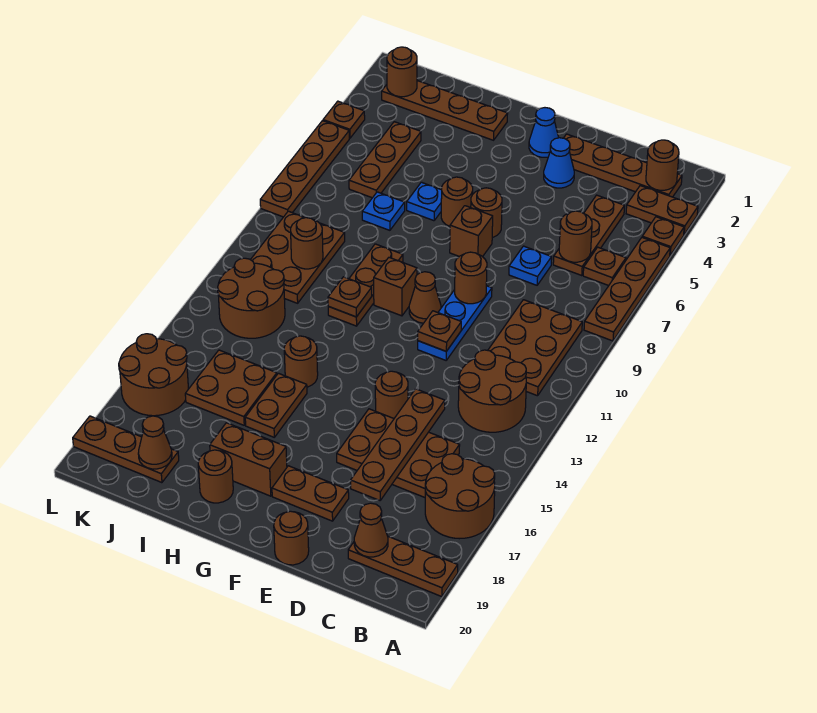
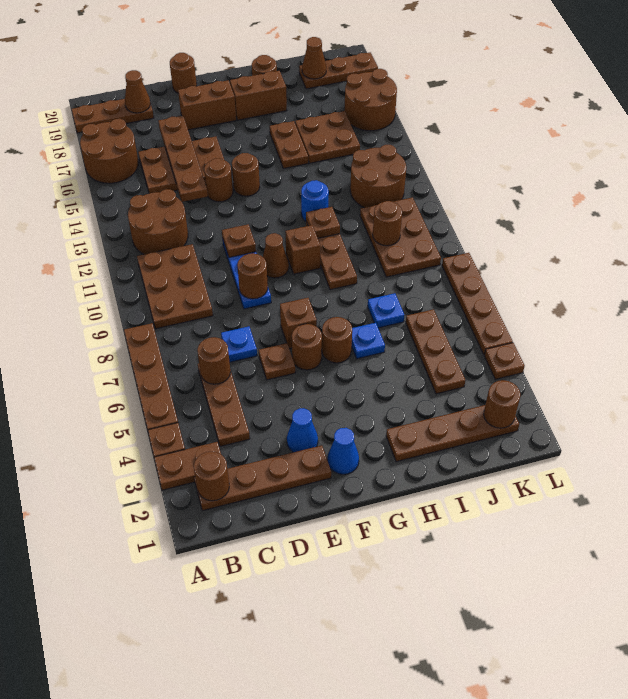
brown plate B6 level 1 -> brown plate E6 level 1
brown plate E18:F18 level 1 -> brown brick E18:F18 level 1
none -> blue round brick H12 level 1
brown round brick H14 level 1 -> brown round brick F14 level 1

